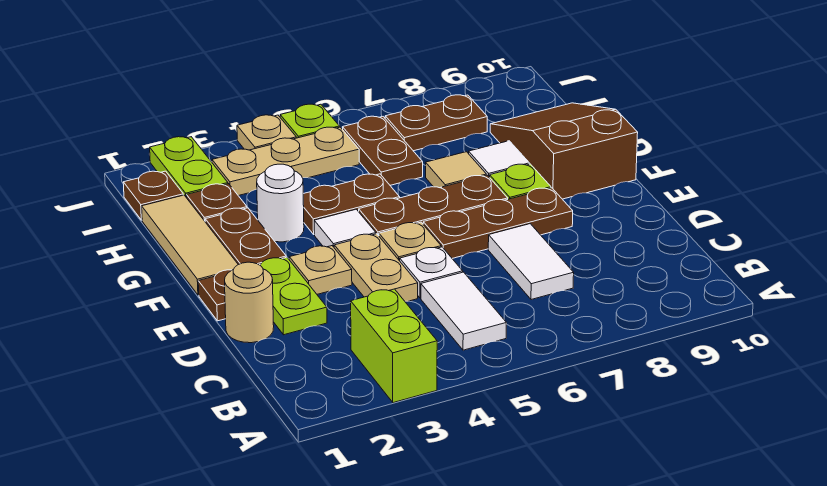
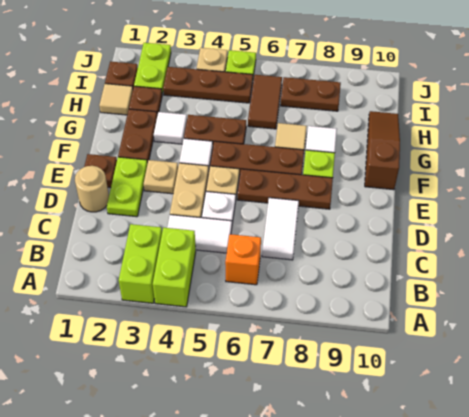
none -> lime brick A4:B4 level 1
white tile B5:C5 level 1 -> white tile C4:C5 level 1
none -> orange brick B6 level 1
tan tile F1:H1 level 1 -> tan tile H1 level 1
brown slope F9:H10 level 1 top F -> brown slope F10:H10 level 1 top F
white round brick G3 level 1 -> white tile G3 level 1
brown plate H6:I6 level 1 -> brown tile H6:I6 level 1
tan plate I3:I5 level 1 -> brown plate I3:I5 level 1

